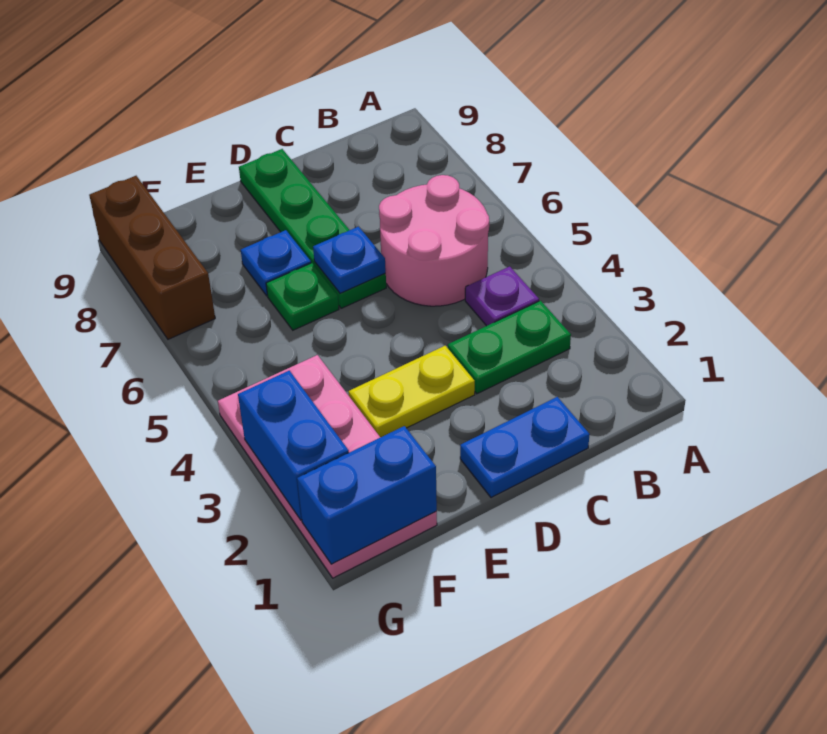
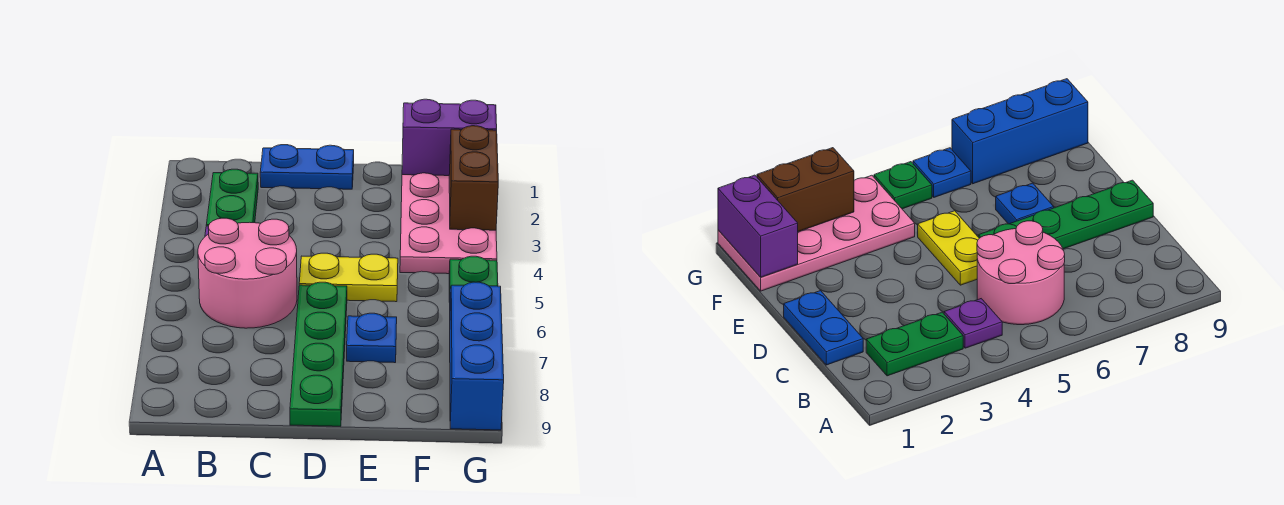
green plate B3:C3 level 1 -> green plate B2:B3 level 1
yellow plate D3:E3 level 1 -> yellow plate D5:E5 level 1
blue plate D6 level 2 -> blue plate G6 level 1
green plate E6 level 1 -> green plate G5 level 1
blue brick F1:G1 level 2 -> purple brick F1:G1 level 2
blue brick G2:G3 level 2 -> brown brick G2:G3 level 2
brown brick G7:G9 level 1 -> blue brick G7:G9 level 1

